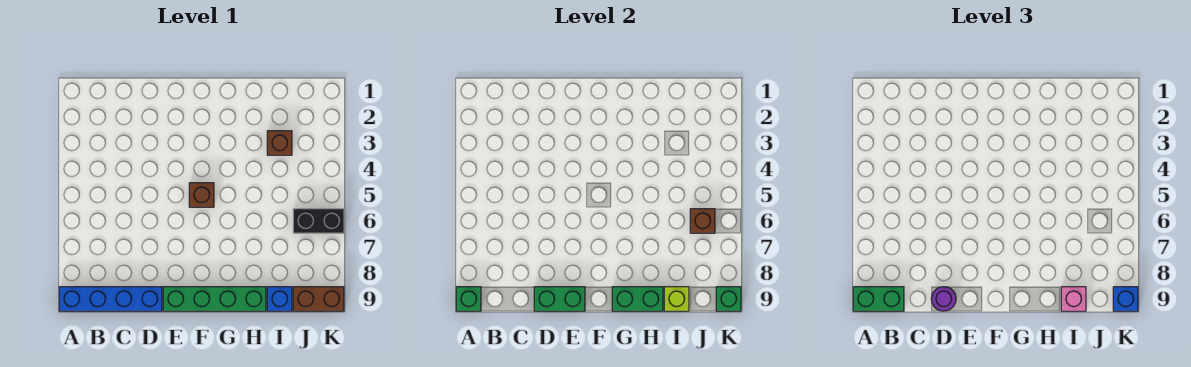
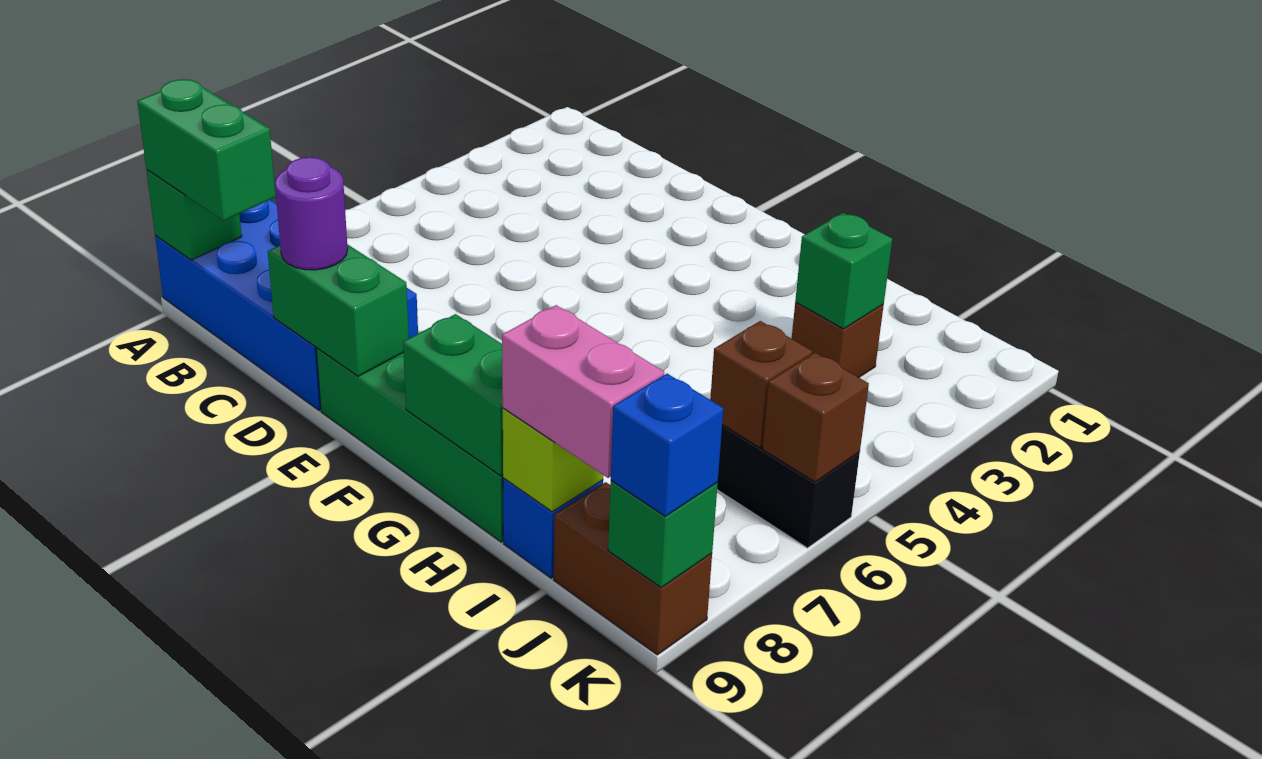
blue brick A9:D9 level 1 -> blue brick A8:D9 level 1
brown brick F5 level 1 -> brown brick K6 level 2
none -> green brick I3 level 2
pink brick I9 level 3 -> pink brick I9:J9 level 3

